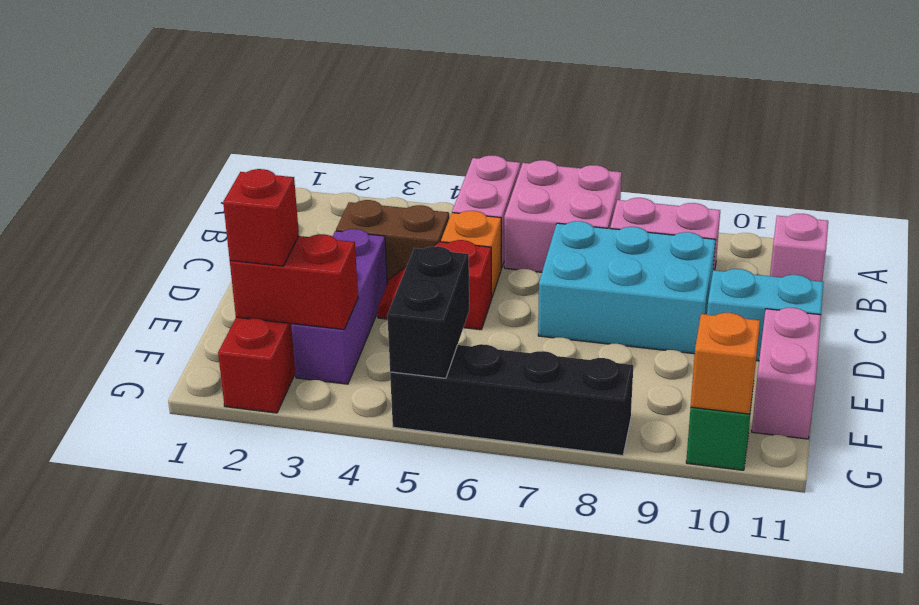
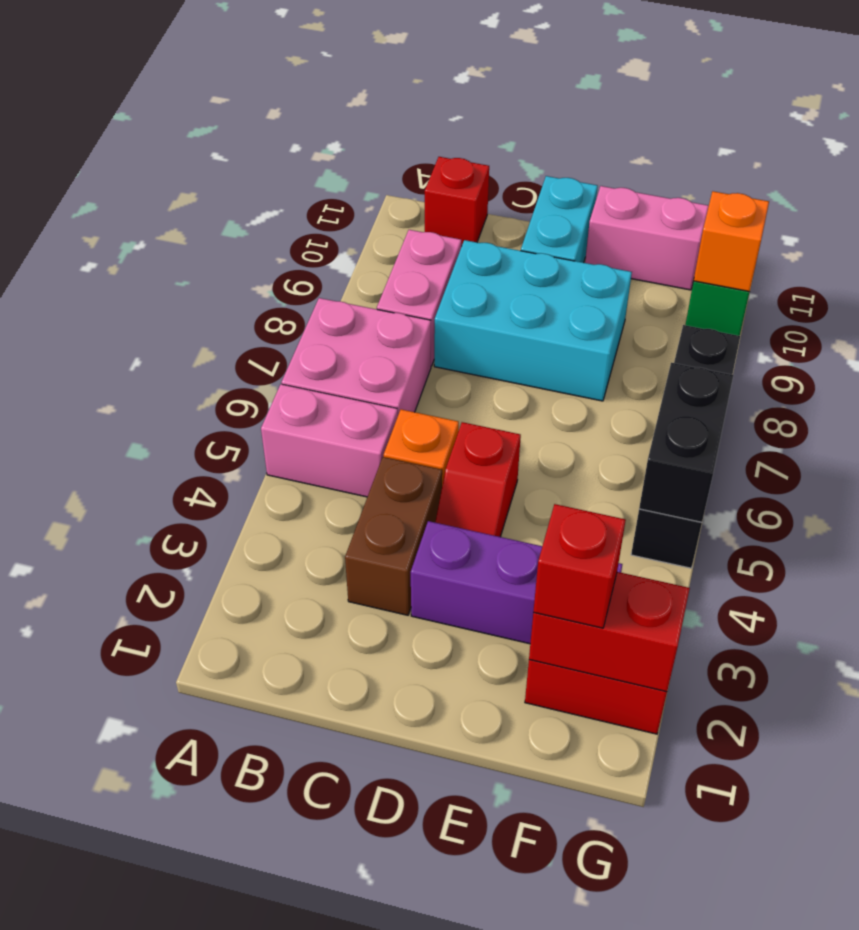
pink brick B11 level 1 -> red brick B11 level 1
cyan brick C7:D9 level 1 -> cyan brick C8:E9 level 1
red brick F2:F3 level 2 -> red brick F2:G2 level 2
black brick F5:G5 level 2 -> black brick G5:G6 level 2

